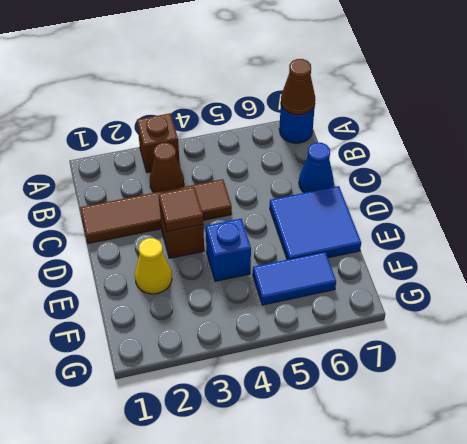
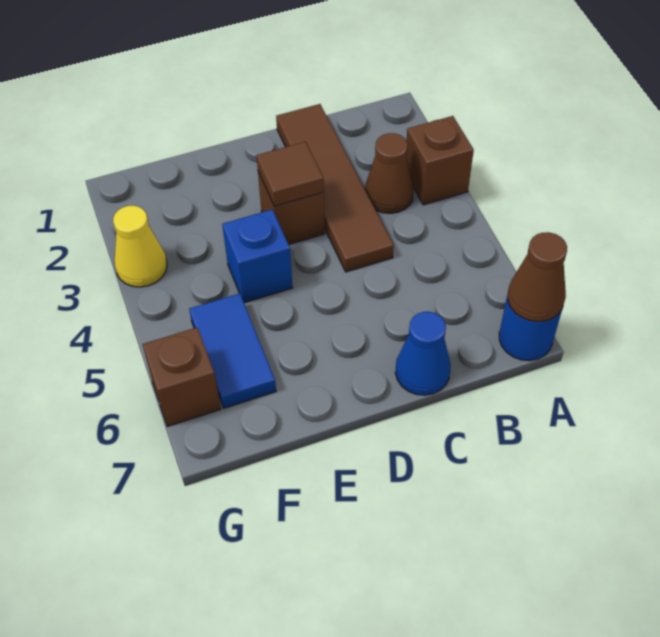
blue tile D6:E7 level 1 -> none
yellow cone E2 level 1 -> yellow cone G3 level 1
none -> brown brick G6 level 1

